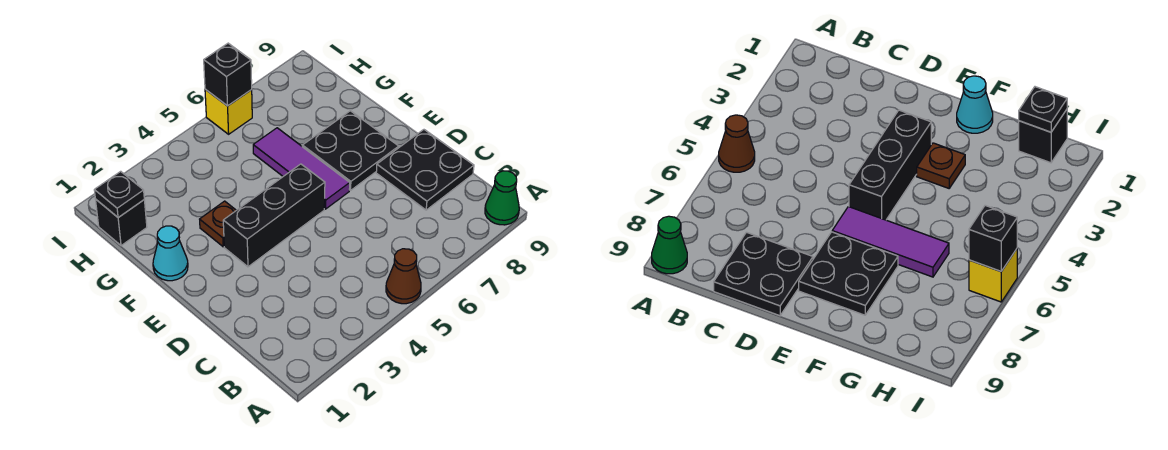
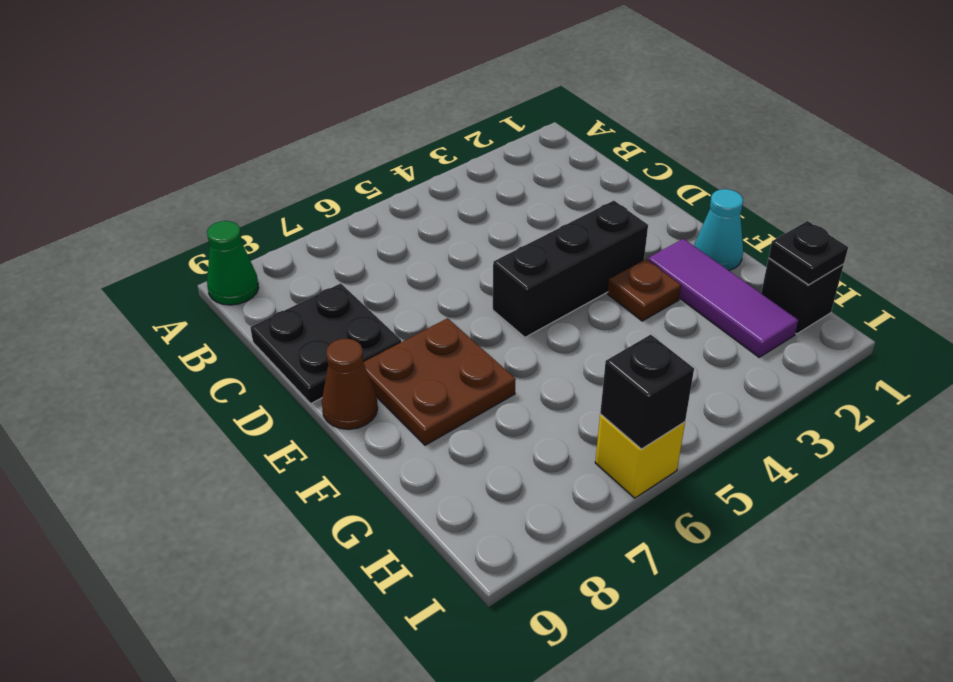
brown cone A5 level 1 -> brown cone E9 level 1
purple tile E6:G6 level 1 -> purple tile F2:H2 level 1
black plate E7:F8 level 1 -> brown plate E7:F8 level 1

